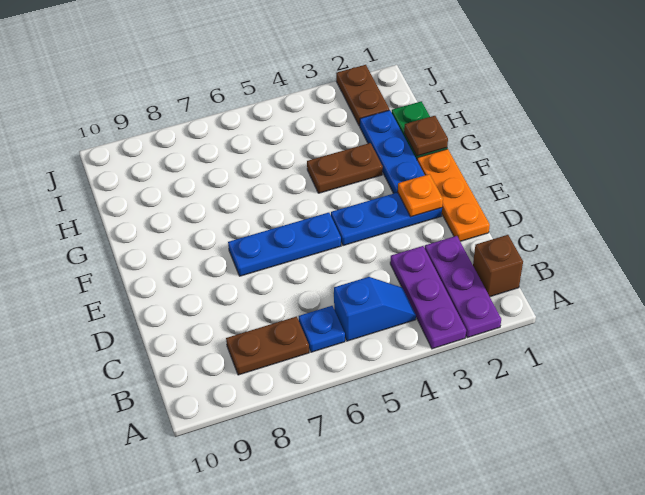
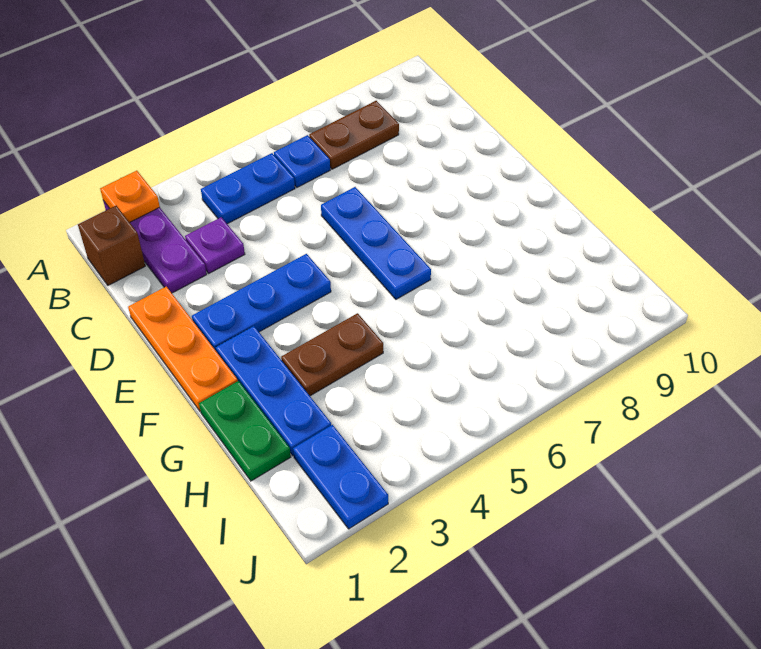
purple plate A3:C3 level 1 -> purple plate C3 level 1
blue slope B4:B5 level 1 top 5 -> blue plate B4:B5 level 1
orange plate E2 level 2 -> orange plate A2 level 2
blue plate E5:E7 level 1 -> blue plate D6:F6 level 1
brown plate G1 level 2 -> none
brown plate I2:J2 level 1 -> blue plate I2:J2 level 1

